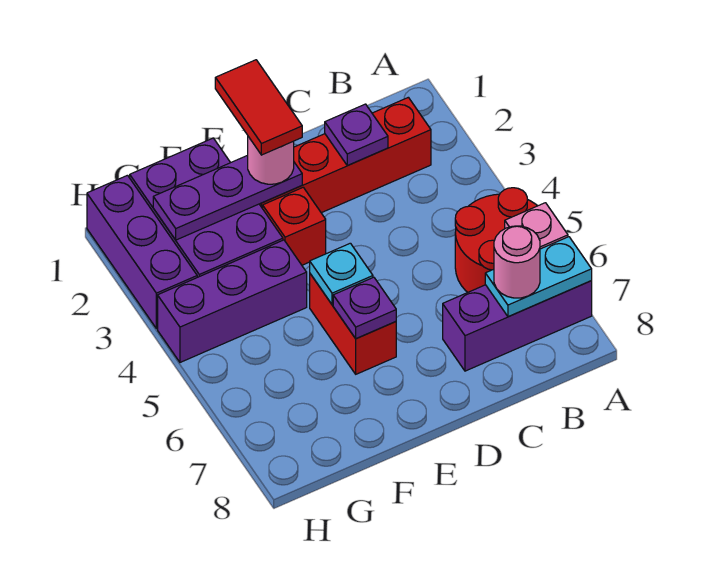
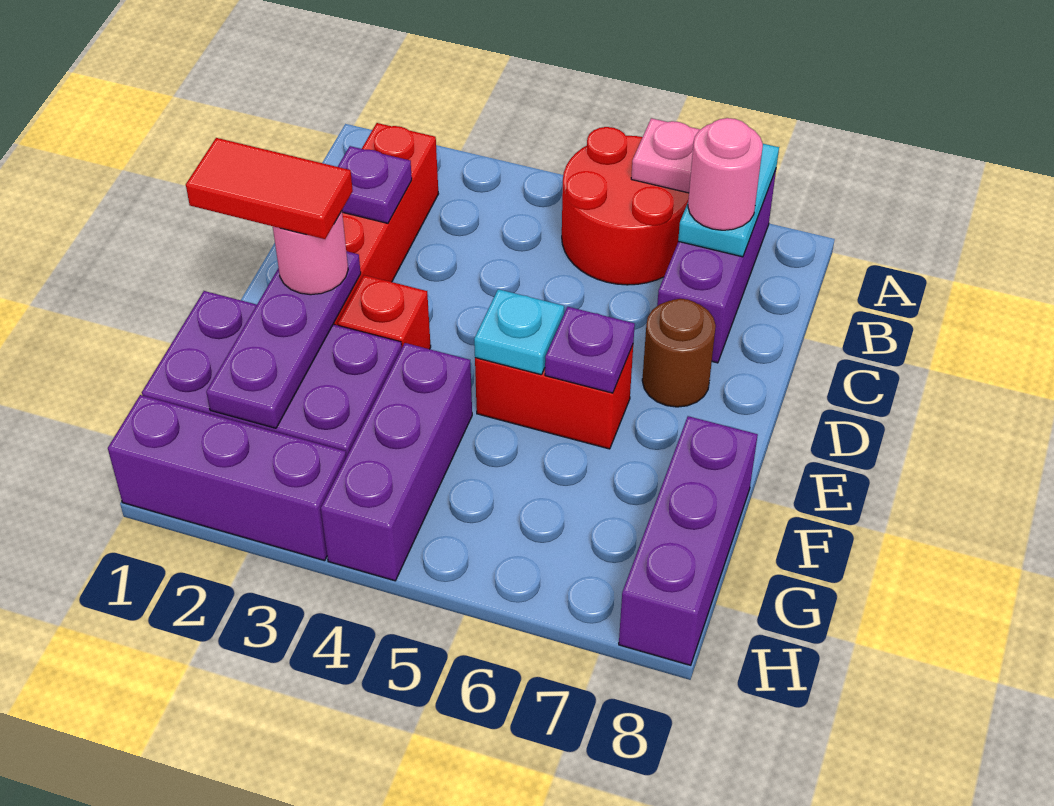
none -> brown round brick D7 level 1
none -> purple brick F8:H8 level 1

